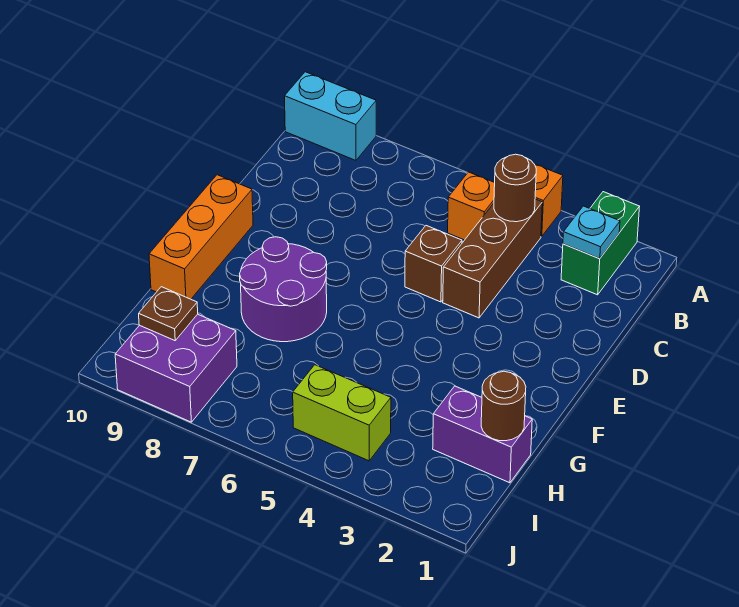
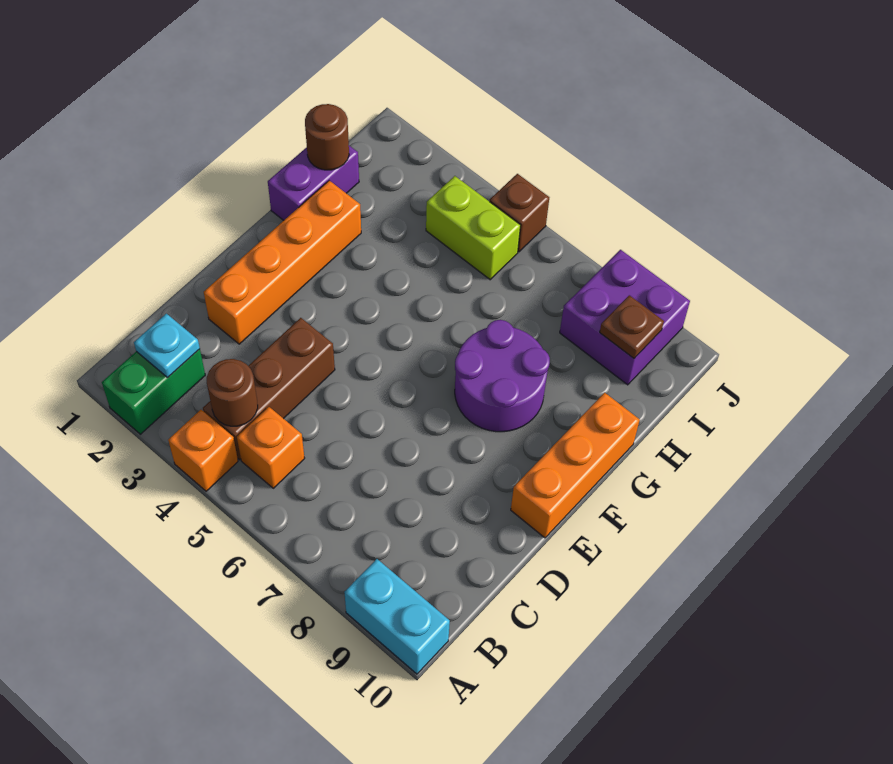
none -> orange brick D2:G2 level 1
brown brick D5 level 1 -> brown brick J5 level 1
purple brick H1:H2 level 1 -> purple brick G1:H1 level 1

